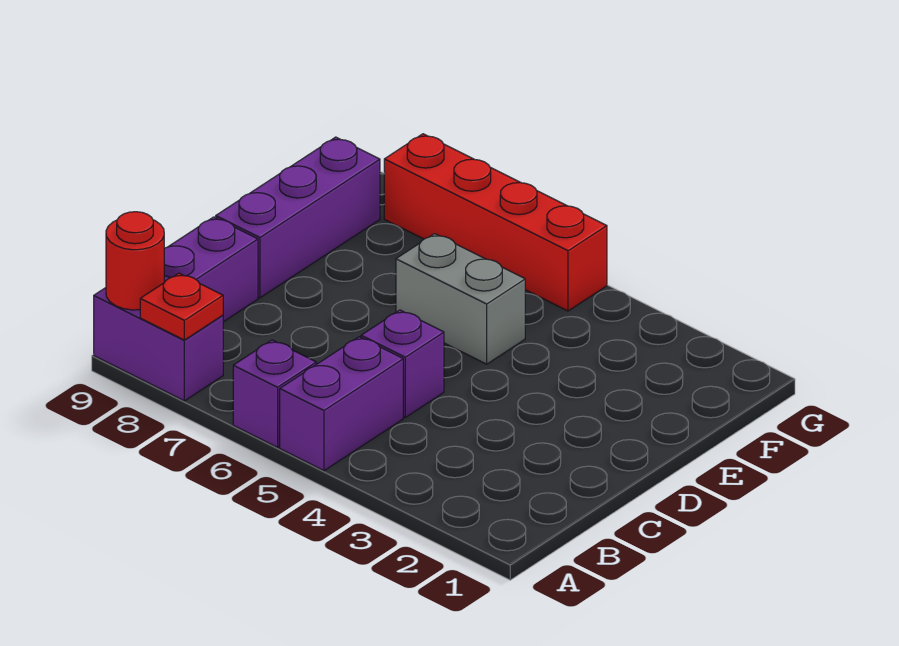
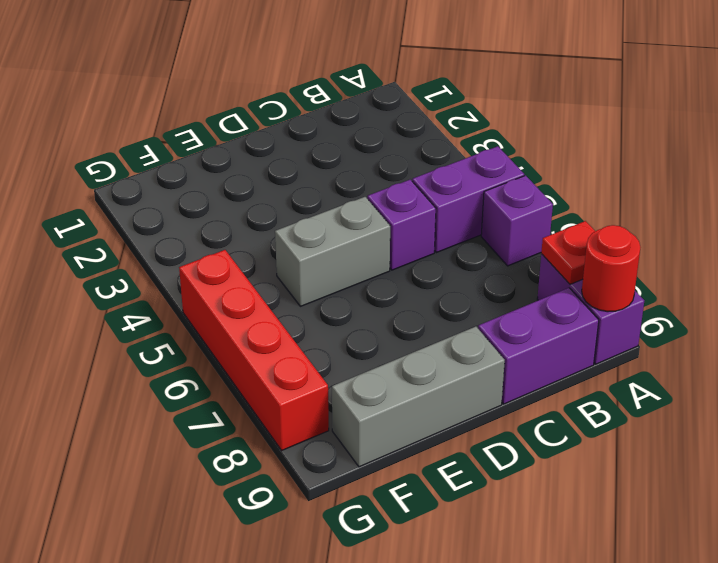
purple brick D9:F9 level 1 -> grey brick D9:F9 level 1
grey brick E5:E6 level 1 -> grey brick D5:E5 level 1

